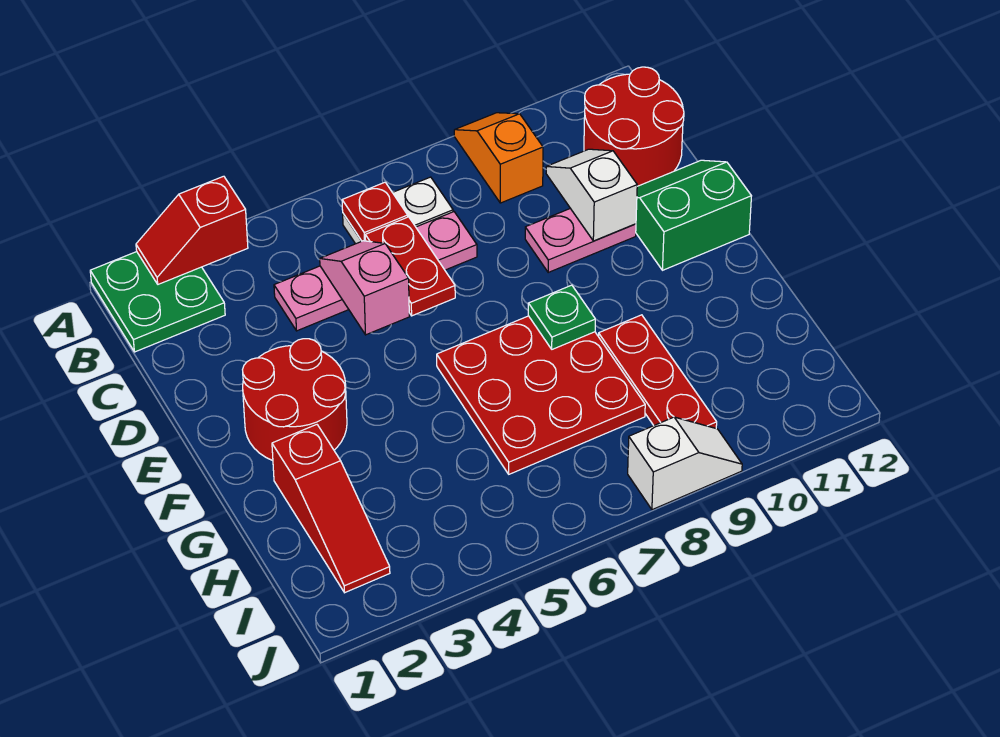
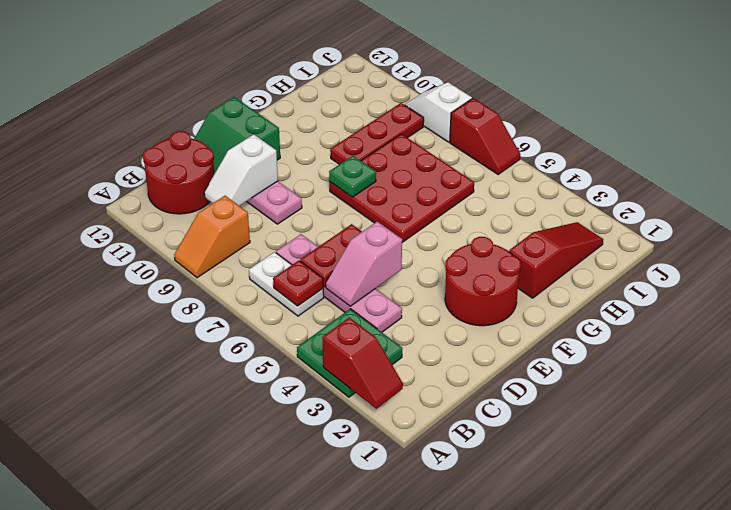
green plate A1:B2 level 1 -> green plate A3:B4 level 1
none -> red slope J6:J7 level 1 top 7

